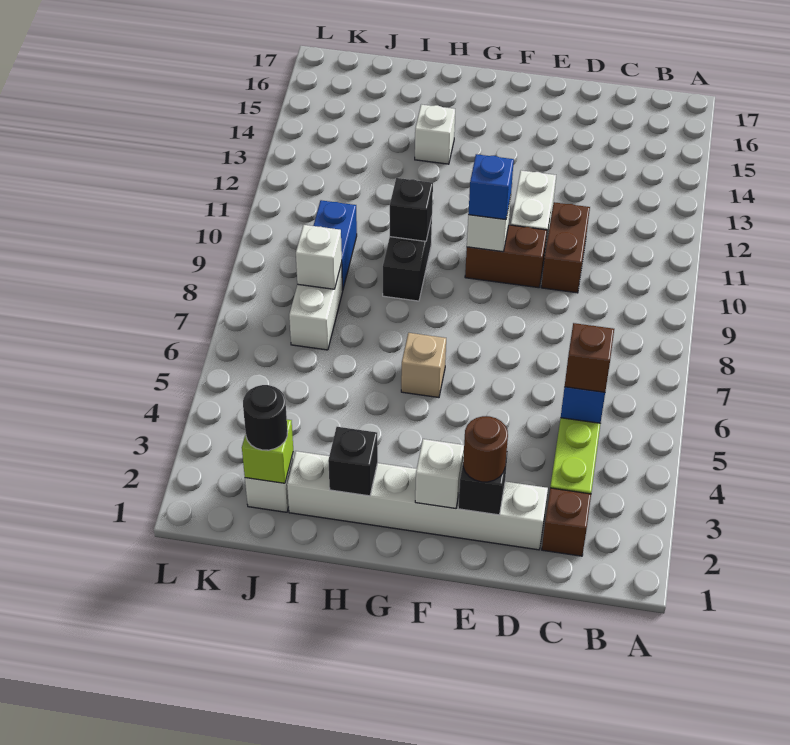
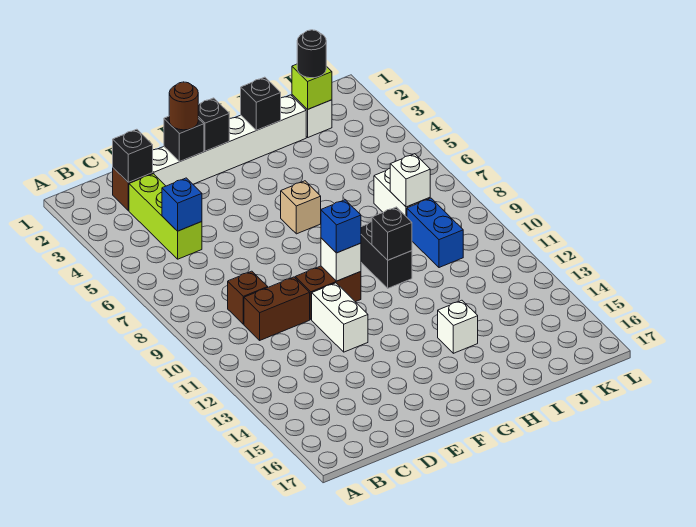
none -> black brick C2 level 2
brown brick C5 level 3 -> brown brick C9 level 1
brown brick D10:D11 level 1 -> brown brick C10:D10 level 1
white brick F2 level 2 -> black brick F2 level 2

